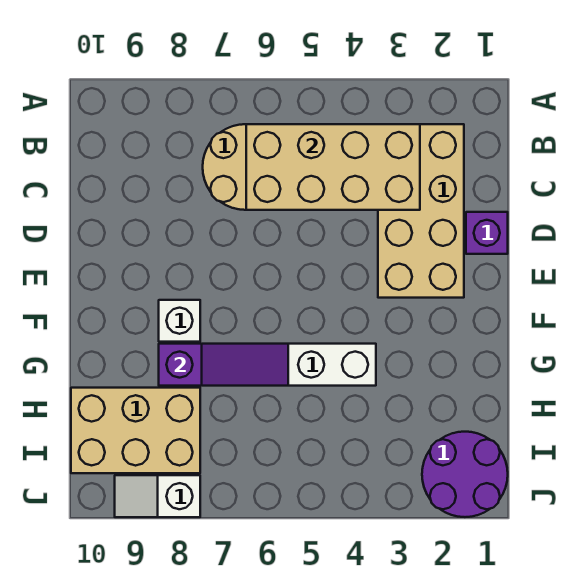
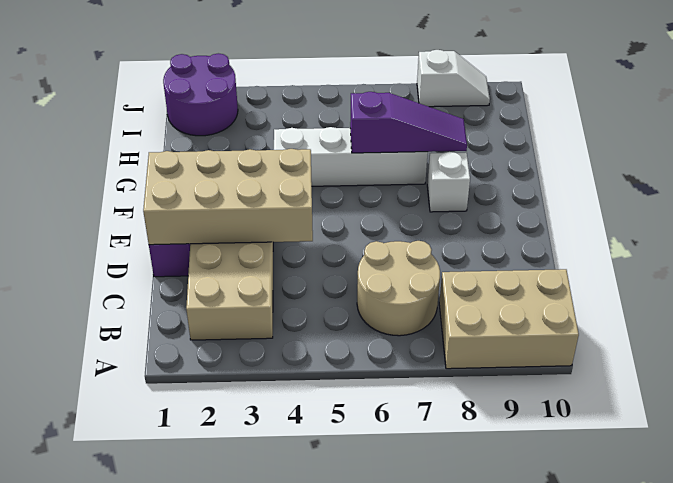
tan brick B3:C6 level 2 -> tan brick D1:E4 level 2
purple slope G6:G8 level 2 top 8 -> purple slope G6:G8 level 2 top 6
tan brick H8:I10 level 1 -> tan brick A8:B10 level 1

